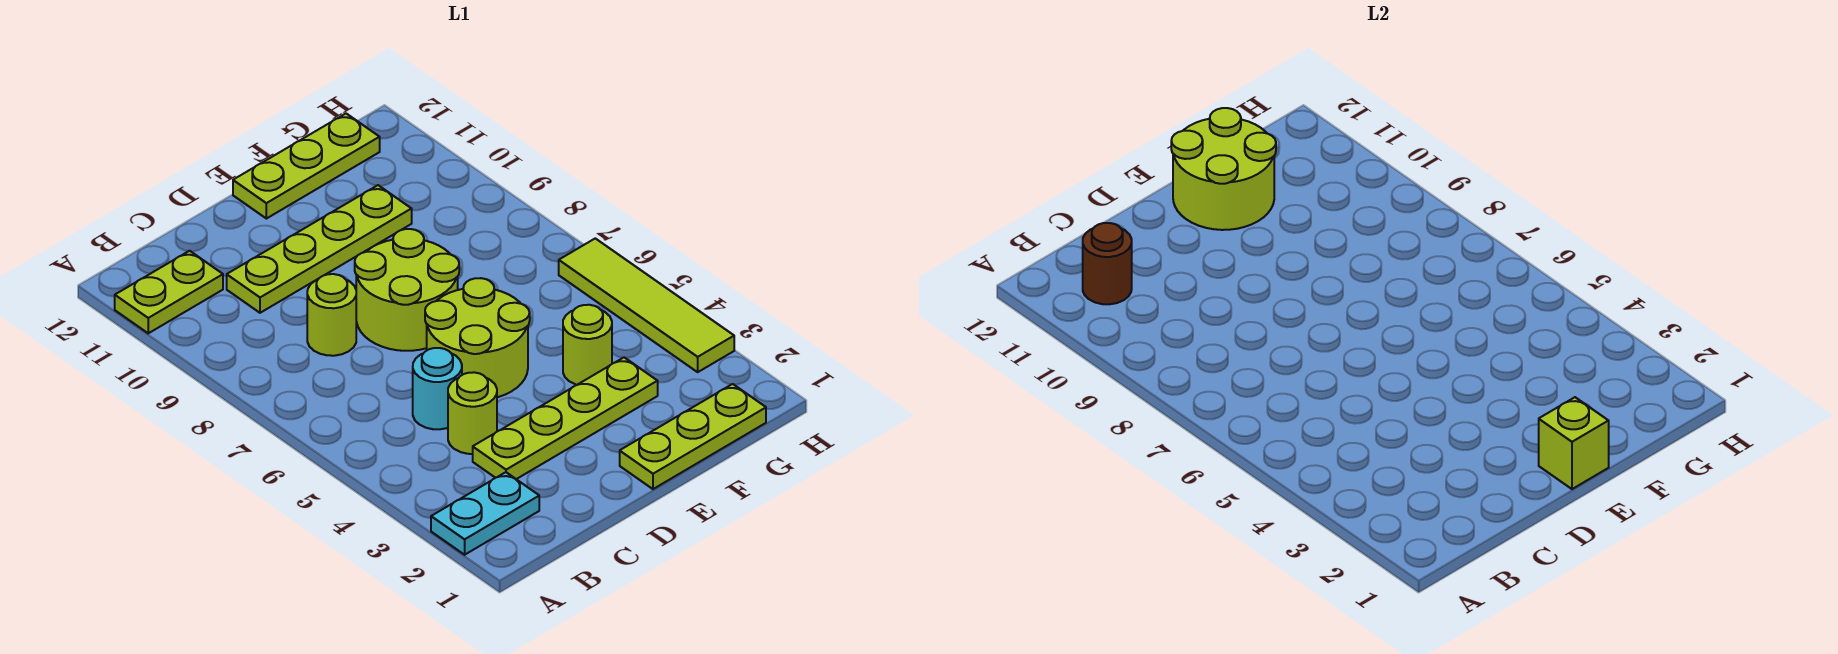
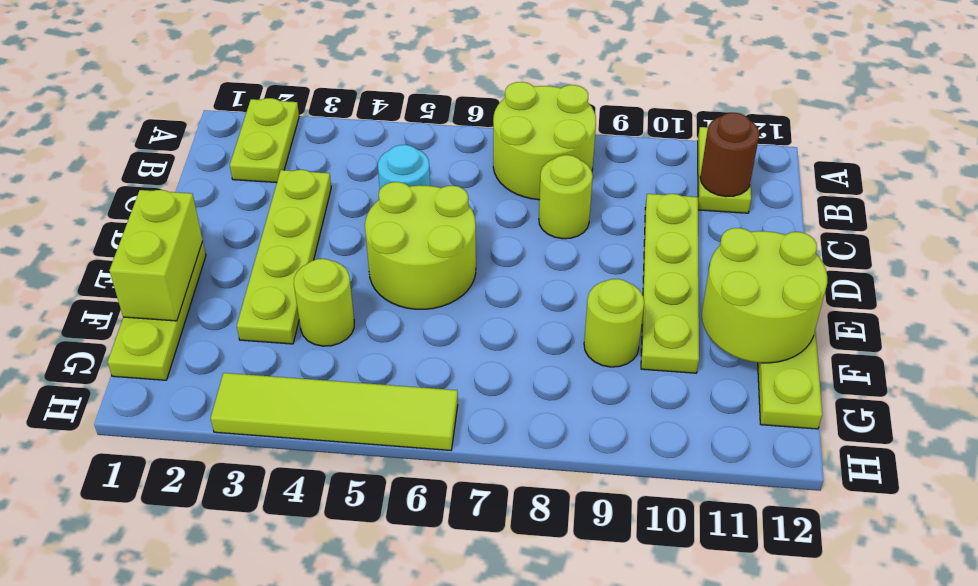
cyan plate A2:B2 level 1 -> lime plate A2:B2 level 1
lime round brick C4 level 1 -> lime round brick F9 level 1
lime round brick D7:E8 level 1 -> lime round brick A7:B8 level 1
lime brick E1 level 2 -> lime brick E1:F1 level 2

